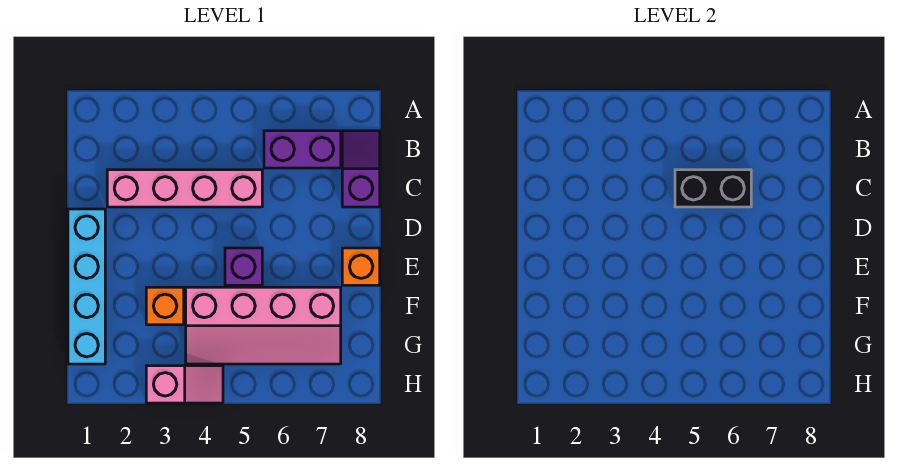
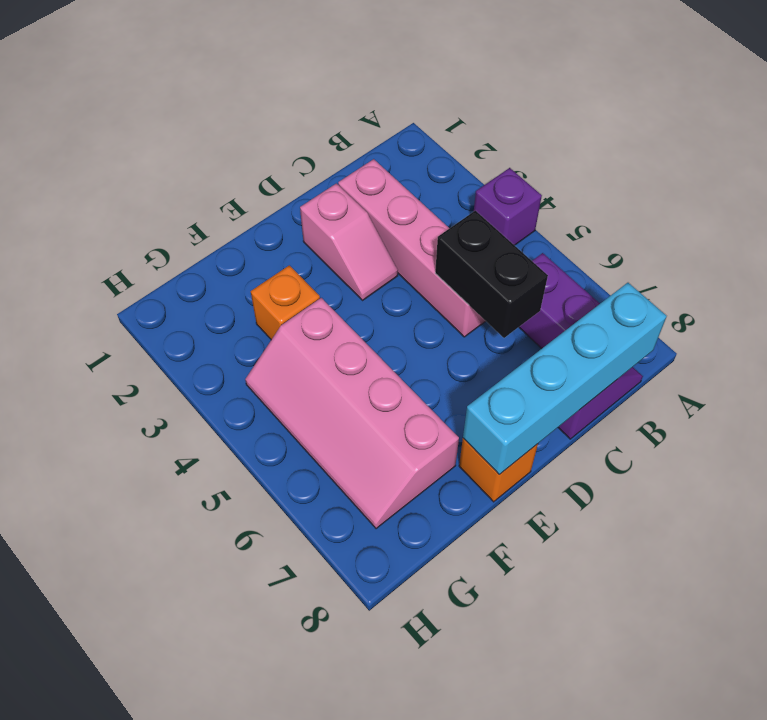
cyan brick D1:G1 level 1 -> cyan brick B8:E8 level 2
purple brick E5 level 1 -> purple brick A4 level 1
pink slope H3:H4 level 1 top 3 -> pink slope D2:D3 level 1 top 2

